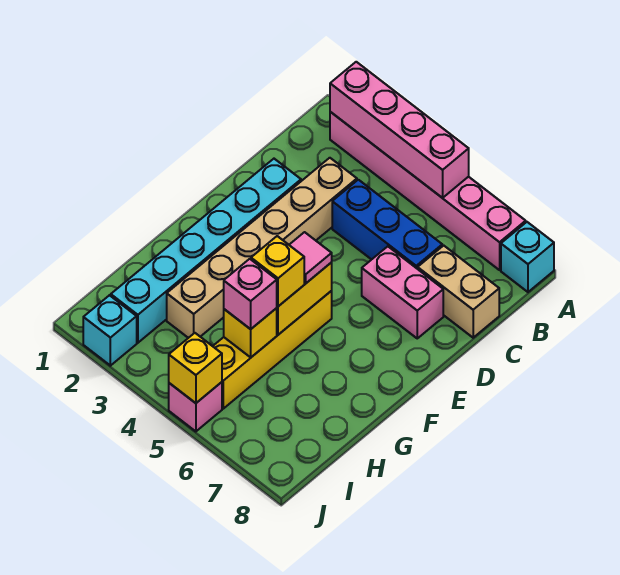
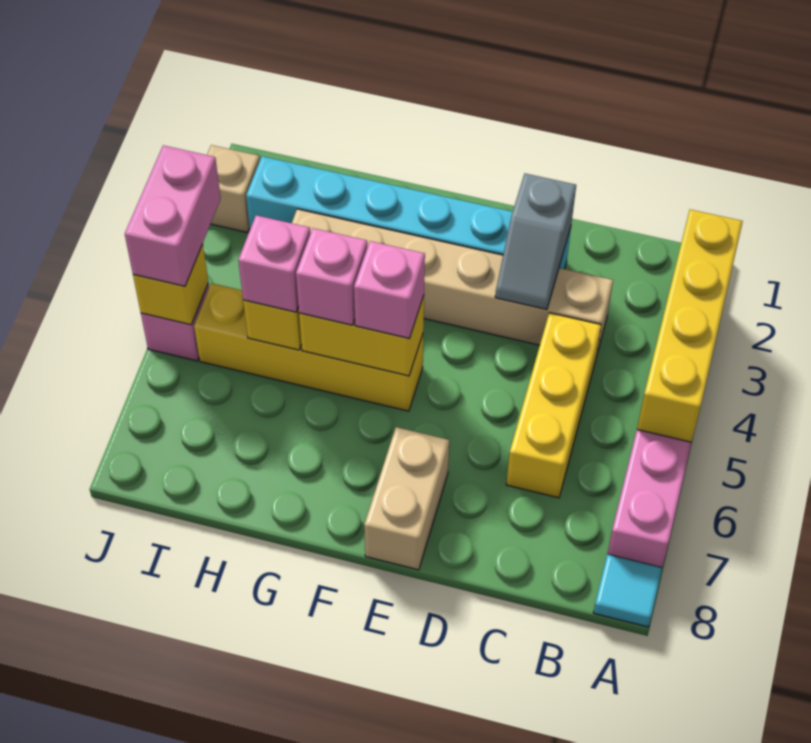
pink brick A2:A5 level 2 -> yellow brick A2:A5 level 2
cyan brick A8 level 1 -> cyan tile A8 level 1
blue brick C4:C6 level 1 -> yellow brick C4:C6 level 1
tan brick C7:C8 level 1 -> tan brick E7:E8 level 1
none -> grey slope D2:D3 level 2 top 2
pink brick D6:D7 level 1 -> pink brick J4:J5 level 3
pink tile F5 level 3 -> pink brick F5 level 3
yellow brick G5 level 3 -> pink brick G5 level 3
cyan brick J2 level 1 -> tan brick J2 level 1

